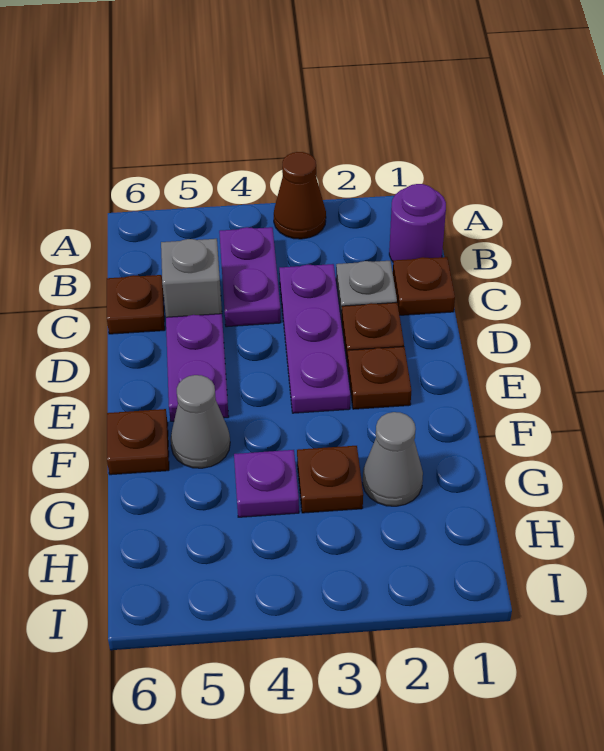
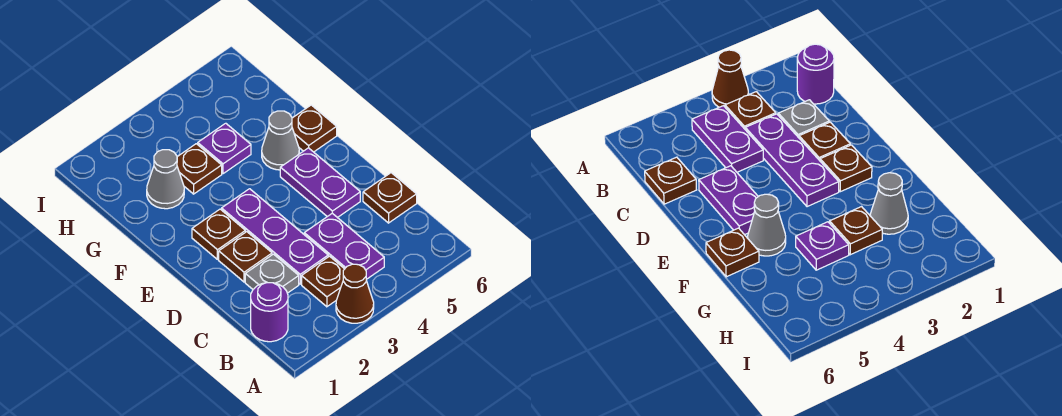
brown plate C1 level 1 -> brown plate B3 level 1
grey brick C5 level 1 -> none

